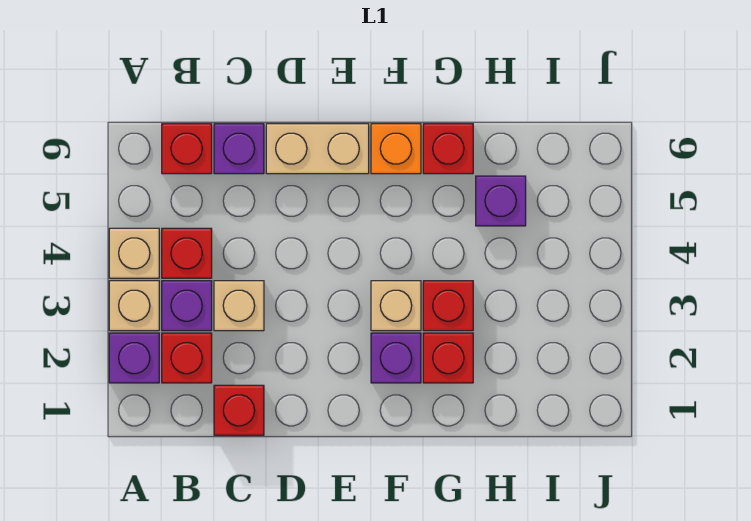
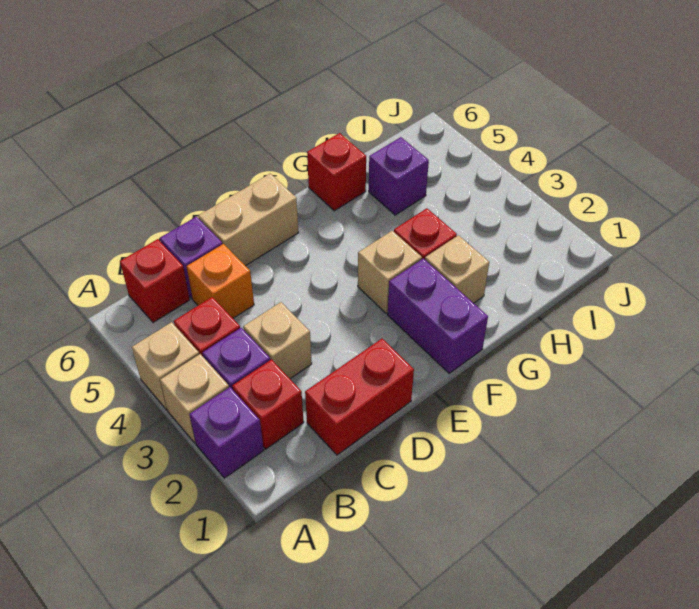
red brick C1 level 1 -> red brick C1:D1 level 1
purple brick F2 level 1 -> purple brick F1:F2 level 1
orange brick F6 level 1 -> orange brick C5 level 1
red brick G2 level 1 -> tan brick G2 level 1

